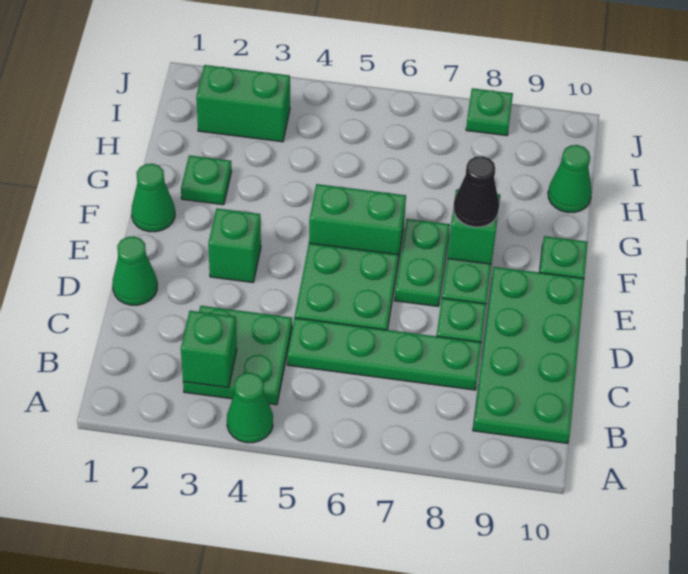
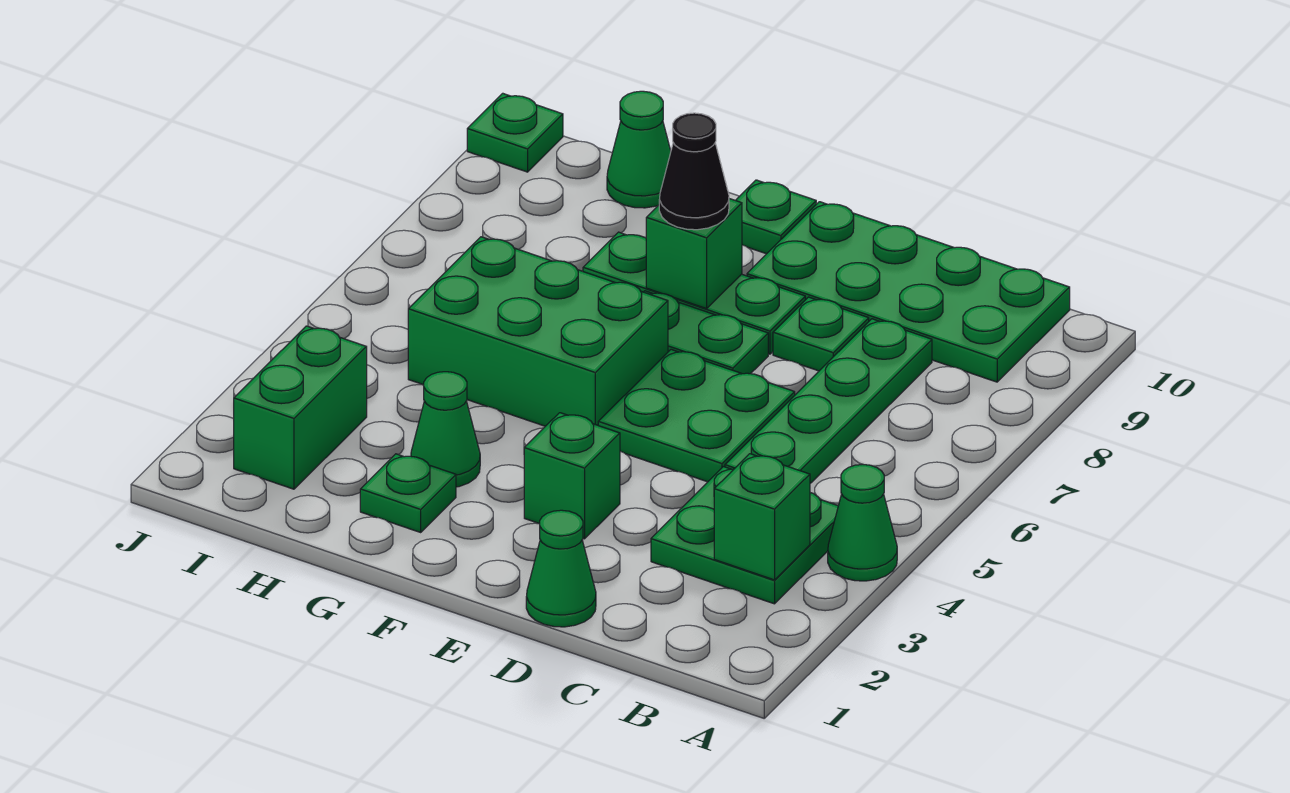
green cone F1 level 1 -> green cone G3 level 1
green brick F5:F6 level 1 -> green brick F5:H6 level 1
green plate J8 level 1 -> green plate J10 level 1

